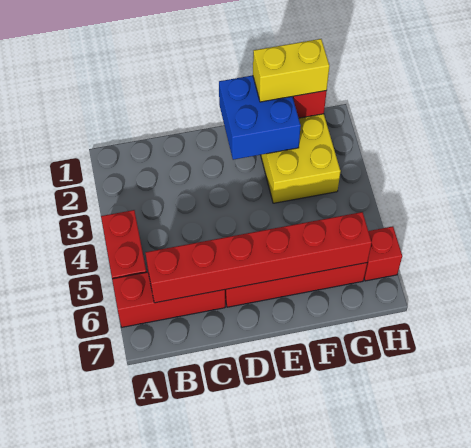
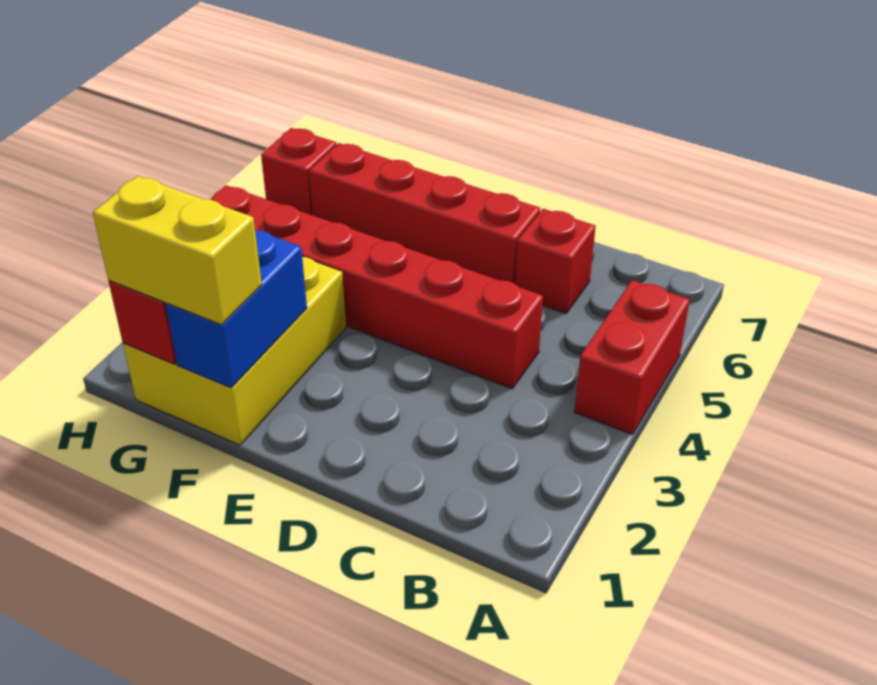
red brick A6:C6 level 1 -> red brick C6 level 1
red brick B6:G6 level 2 -> red brick C4:H4 level 1
blue brick E1:F2 level 2 -> blue brick F1:F2 level 2

